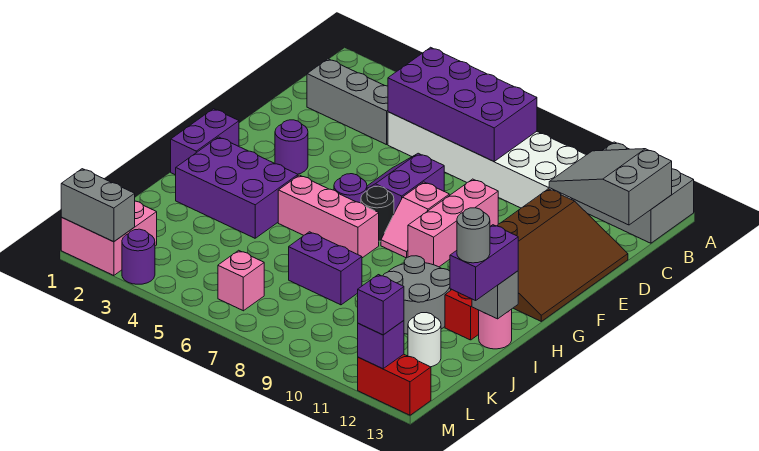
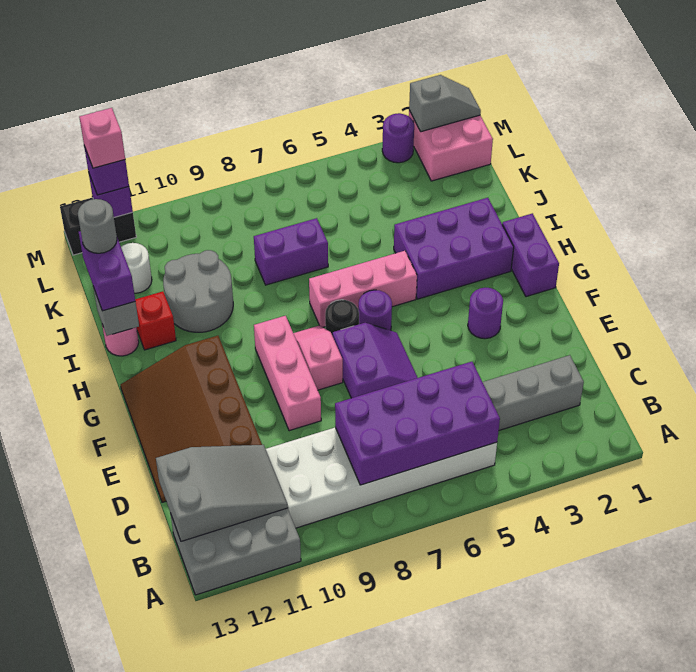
pink brick L6 level 1 -> pink brick M12 level 4
grey brick M1:M2 level 2 -> grey slope M1:M2 level 2 top 2
red brick M12:M13 level 1 -> black brick M12:M13 level 1

